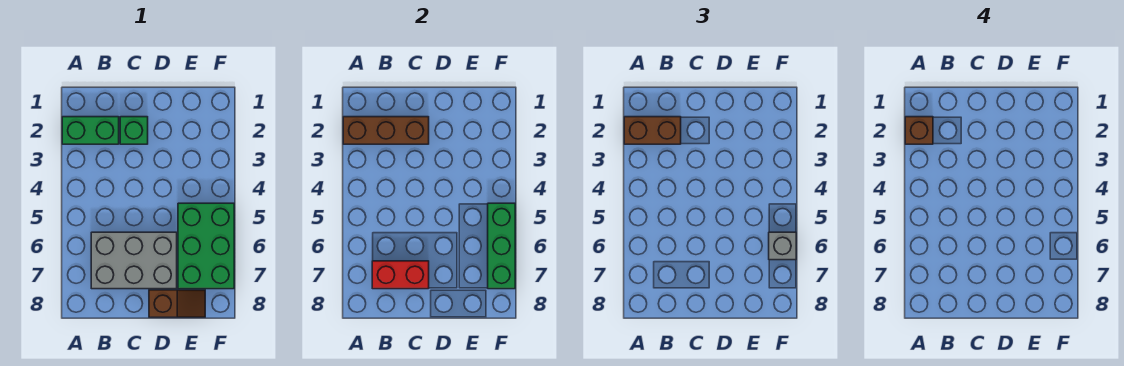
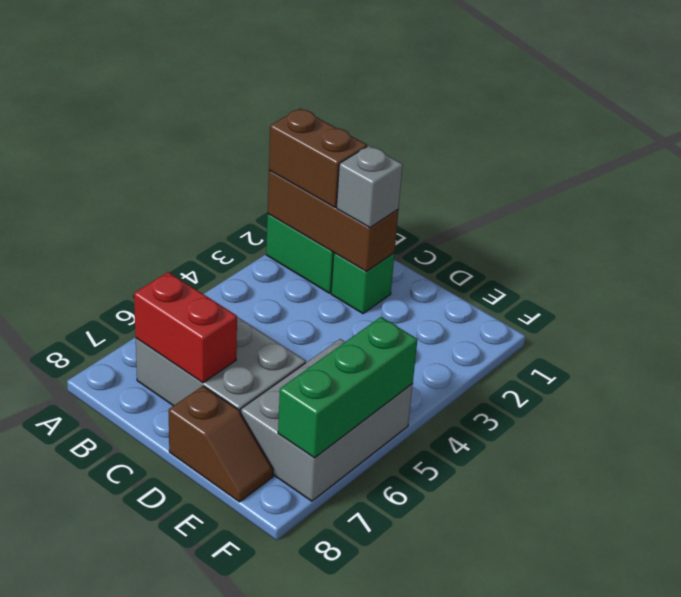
brown brick A2 level 4 -> none
green brick E5:F7 level 1 -> grey brick E5:F7 level 1
grey brick F6 level 3 -> grey brick C2 level 3

